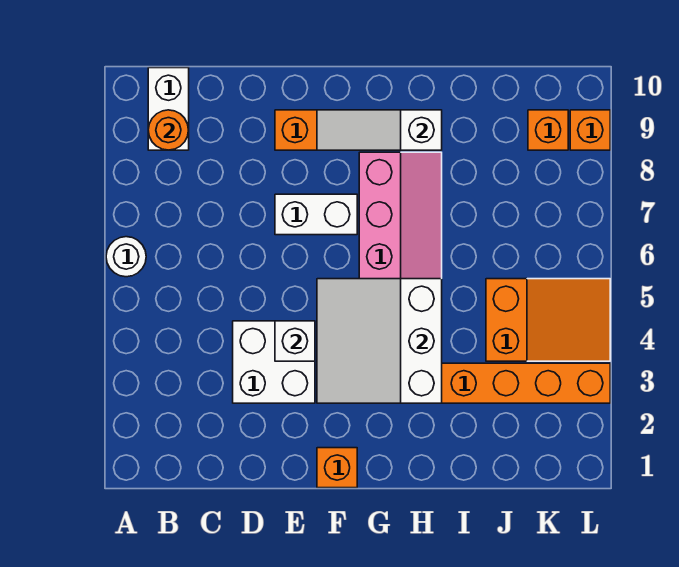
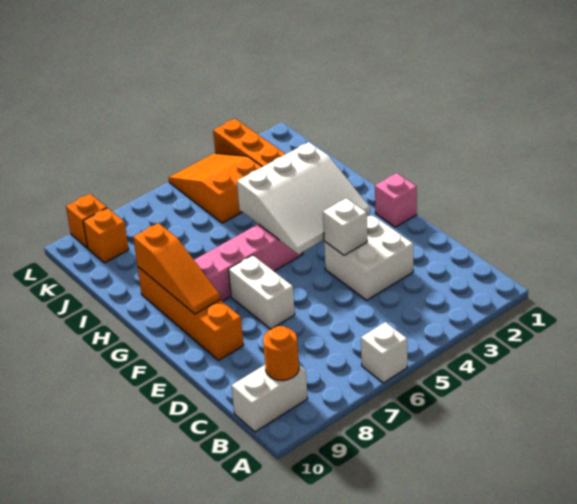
white round brick A6 level 1 -> white brick A6 level 1
orange brick F1 level 1 -> pink brick F1 level 1
white slope F9:H9 level 2 top H -> orange slope F9:H9 level 2 top H

